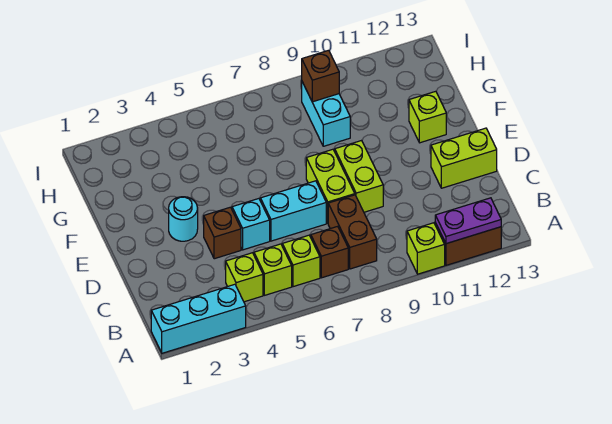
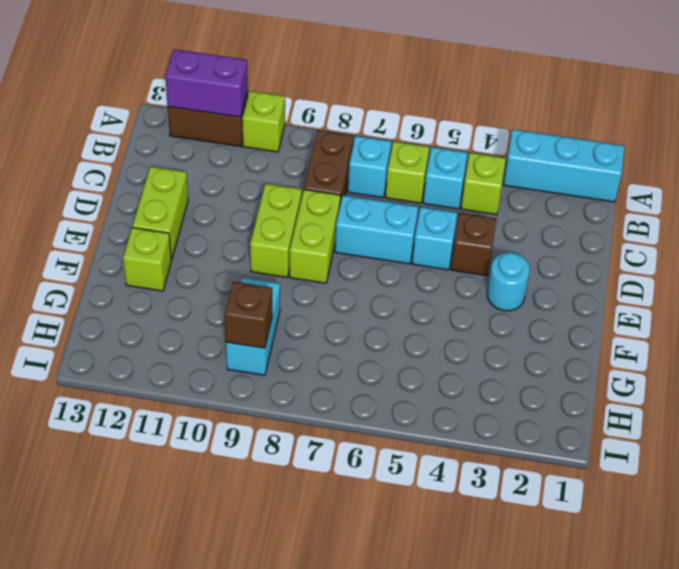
purple plate A11:A12 level 2 -> purple brick A11:A12 level 2
lime brick B5 level 1 -> cyan brick B5 level 1
brown brick B7 level 1 -> cyan brick B7 level 1
lime brick D12:D13 level 1 -> lime brick D12:E12 level 1

